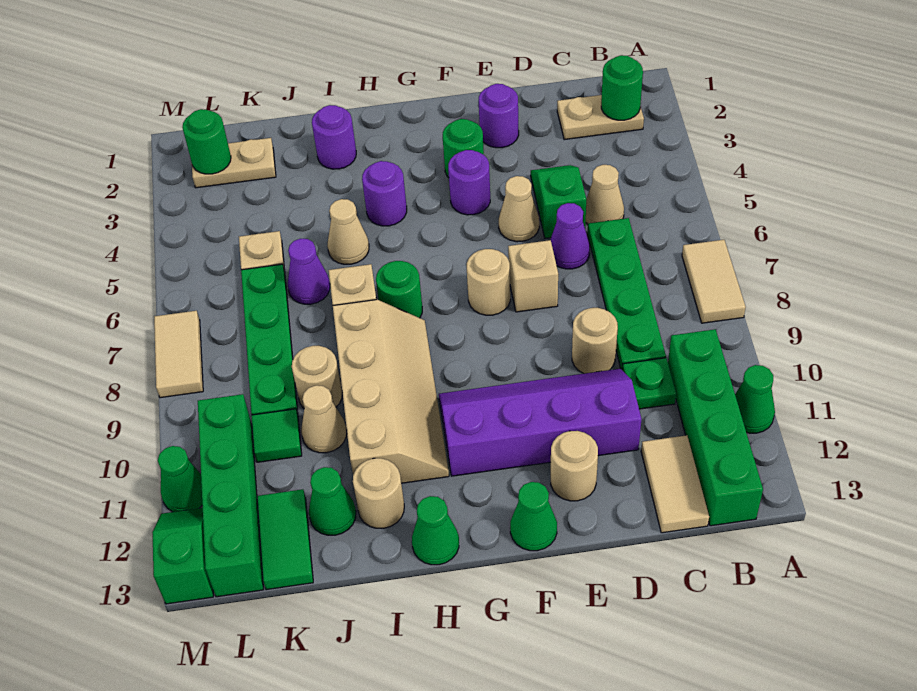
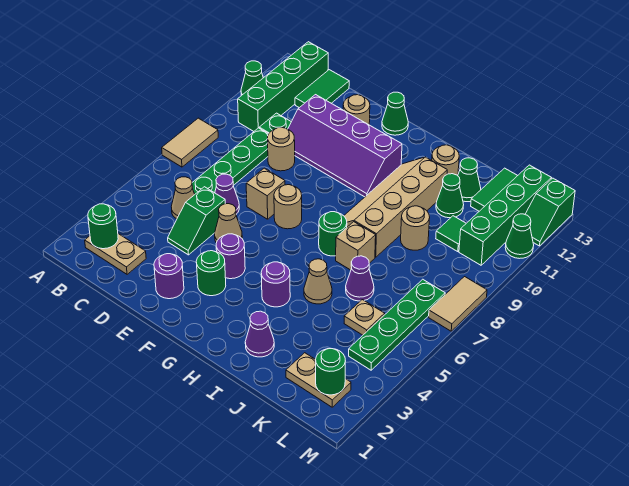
tan tile C12:C13 level 1 -> green tile C12:C13 level 1
green cone H13 level 1 -> green cone J11 level 1
purple round brick I2 level 1 -> purple cone I2 level 1
tan cone J10 level 1 -> none
green plate K6:K9 level 1 -> green plate L4:L7 level 1

